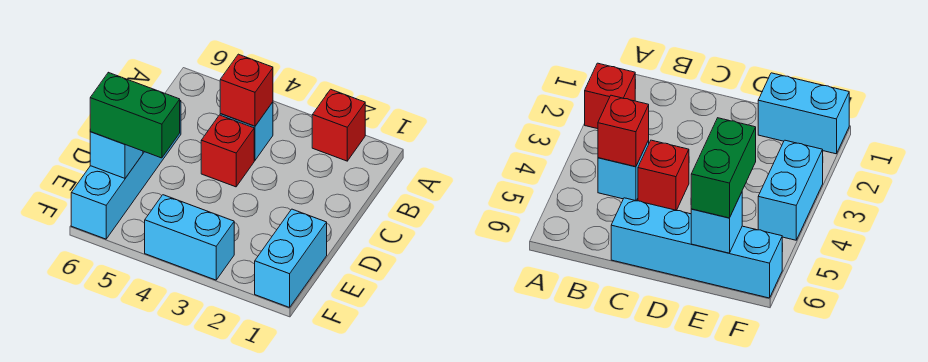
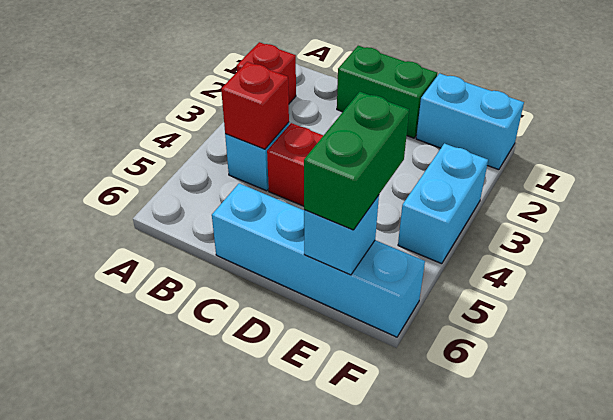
none -> green brick C1:D1 level 1

